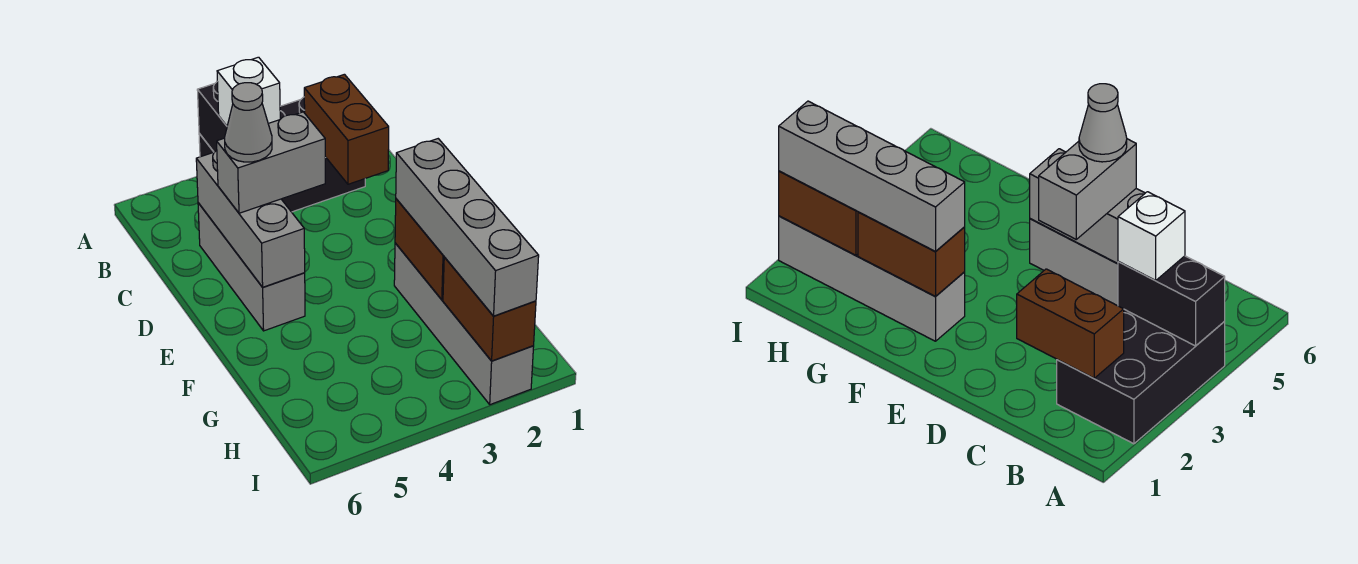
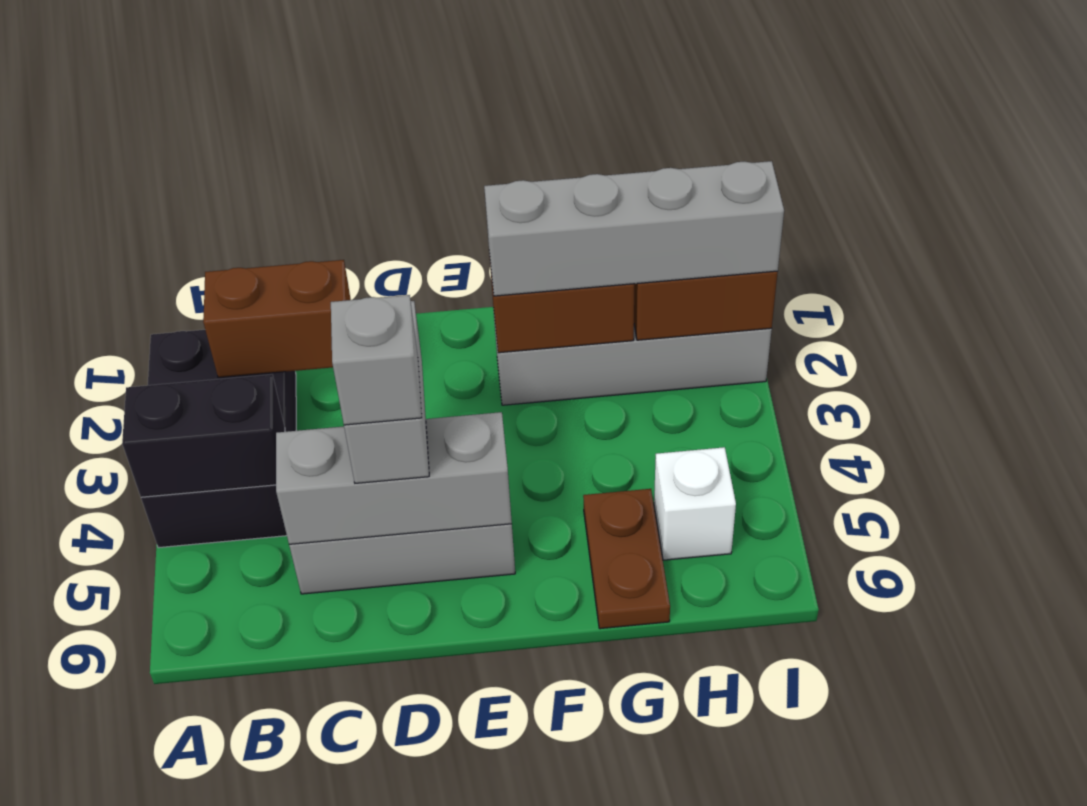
white brick B4 level 3 -> white brick H5 level 1
grey cone D5 level 4 -> grey brick D5 level 4
none -> brown plate G5:G6 level 1

